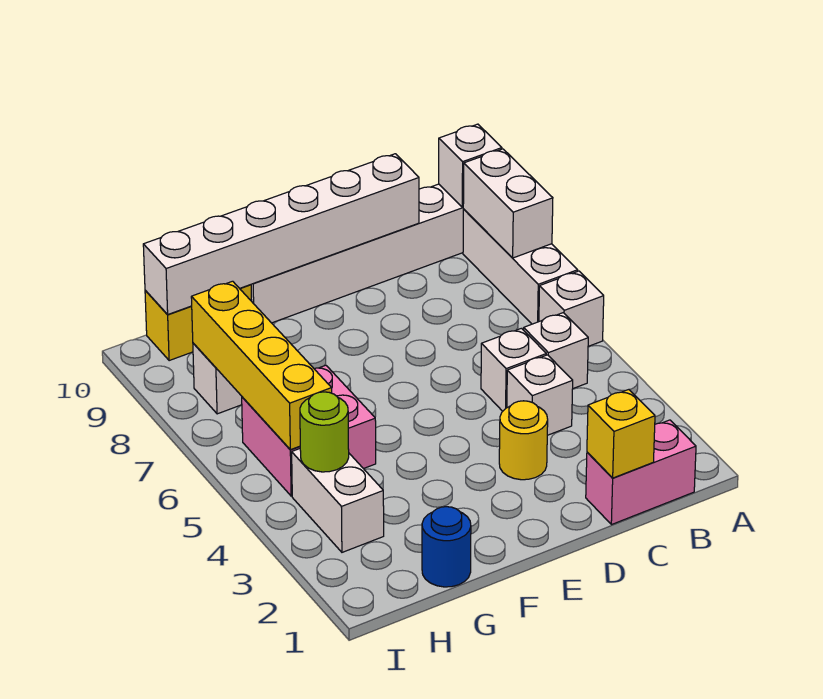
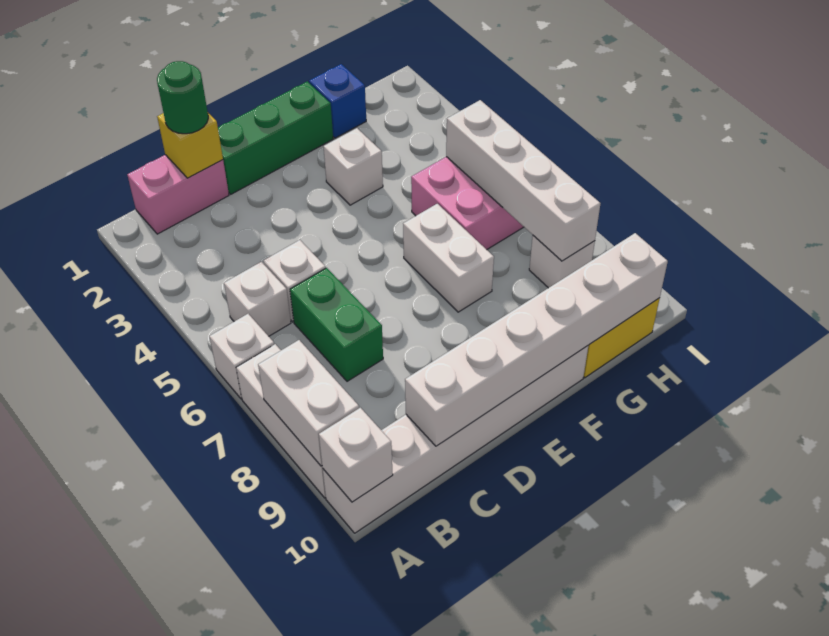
none -> green round brick C1 level 3
white brick C4 level 1 -> white brick F3 level 1
none -> green brick C6:C7 level 1
none -> green brick D1:F1 level 1
yellow round brick D3 level 1 -> none
blue round brick G1 level 1 -> blue brick G1 level 1
white brick H3:H4 level 1 -> white brick F6:F7 level 1
lime round brick H4 level 2 -> none
yellow brick H5:H8 level 2 -> white brick H5:H8 level 2

